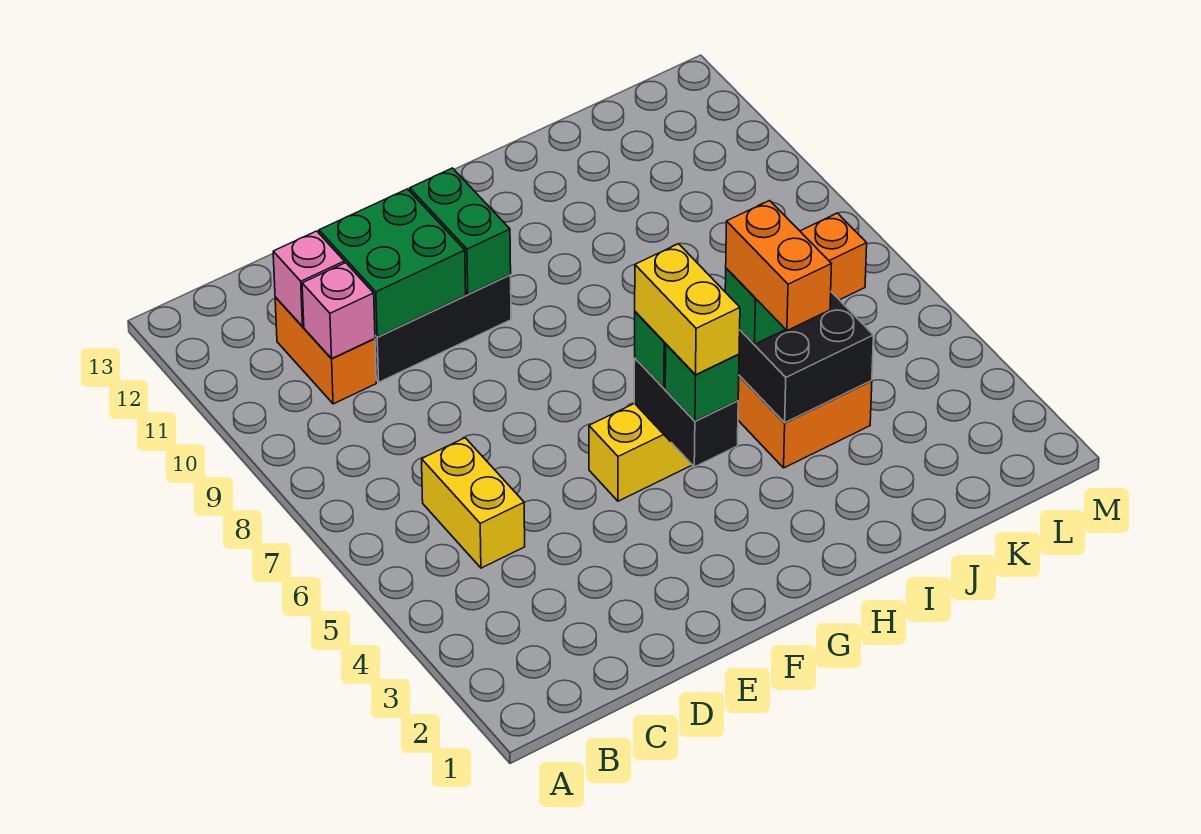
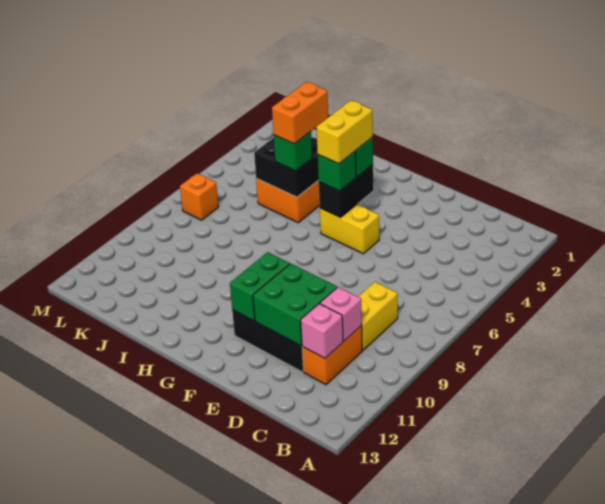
yellow brick C5:C6 level 1 -> yellow brick C8:C9 level 1

